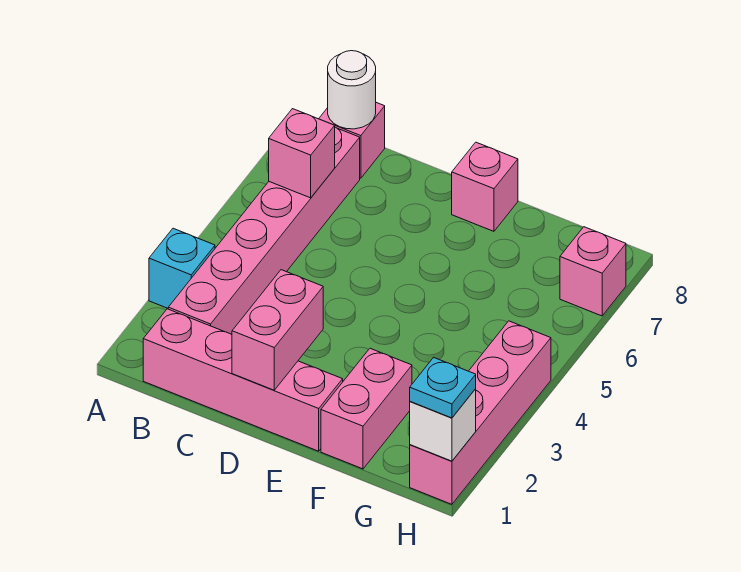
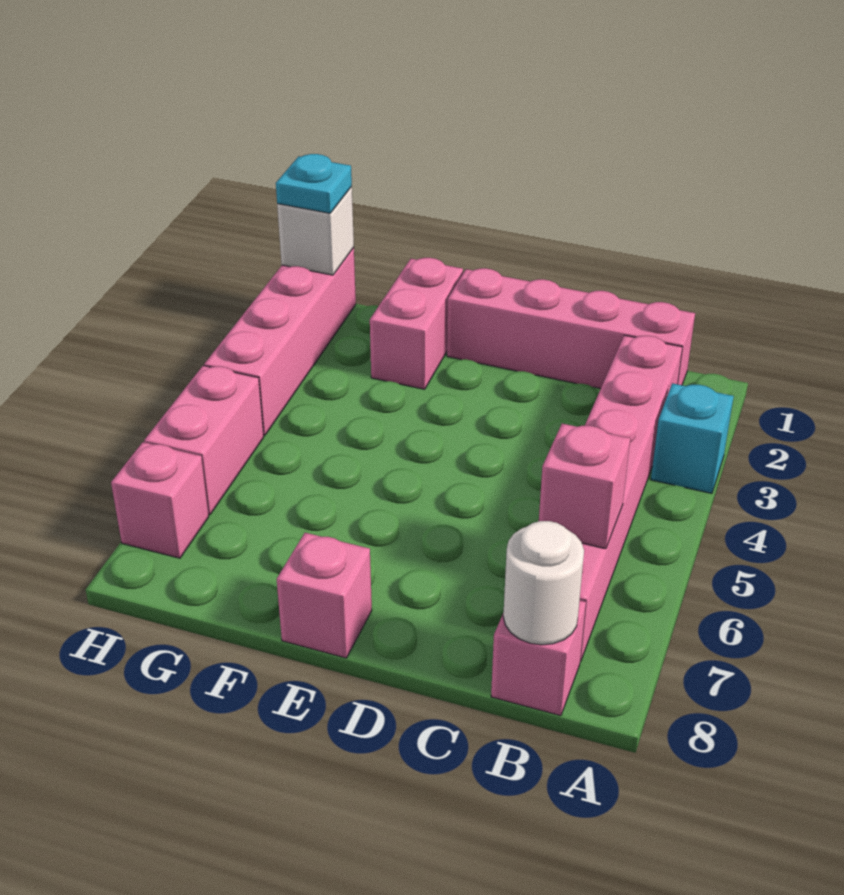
pink brick D1:D2 level 2 -> pink brick H5:H6 level 1

